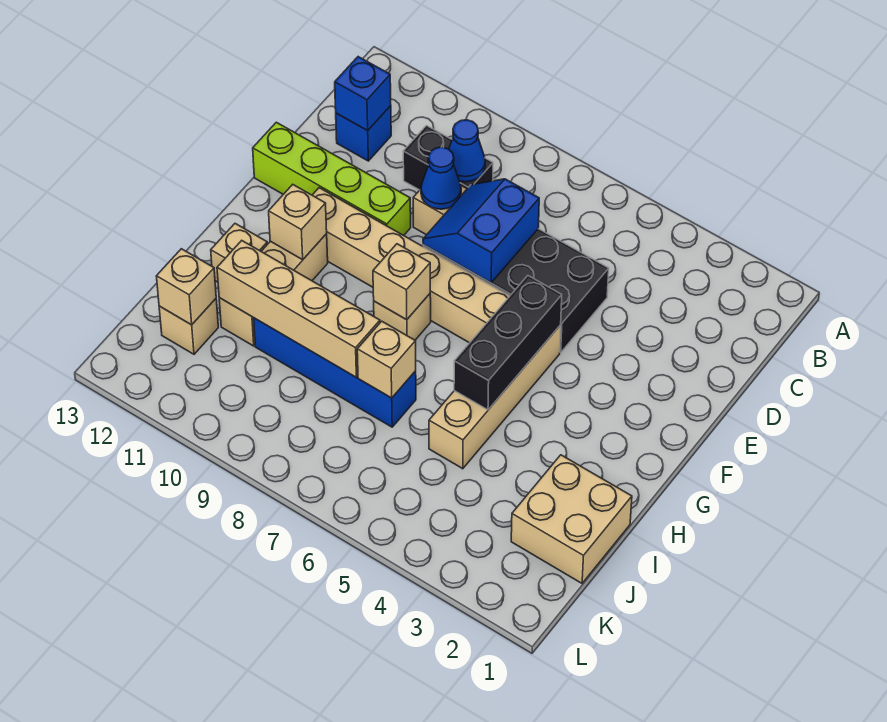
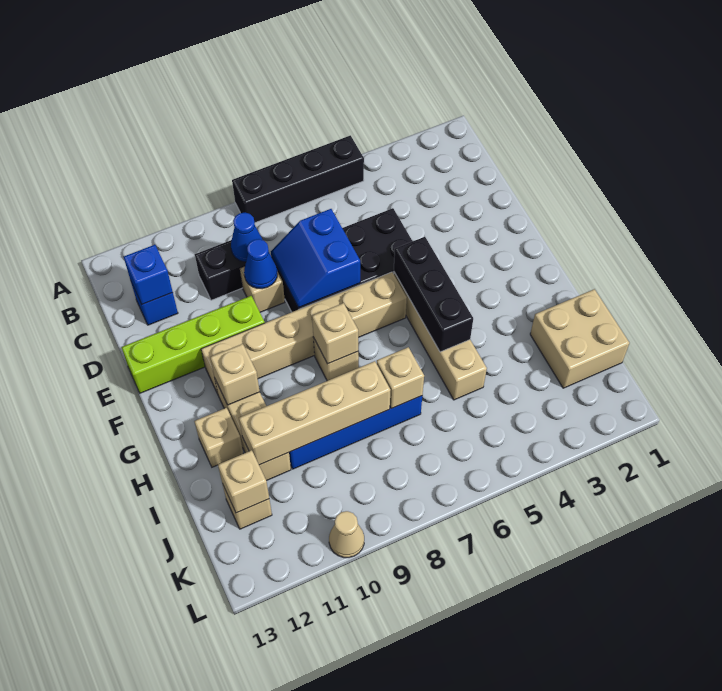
none -> black brick A5:A8 level 1
none -> tan cone L10 level 1

